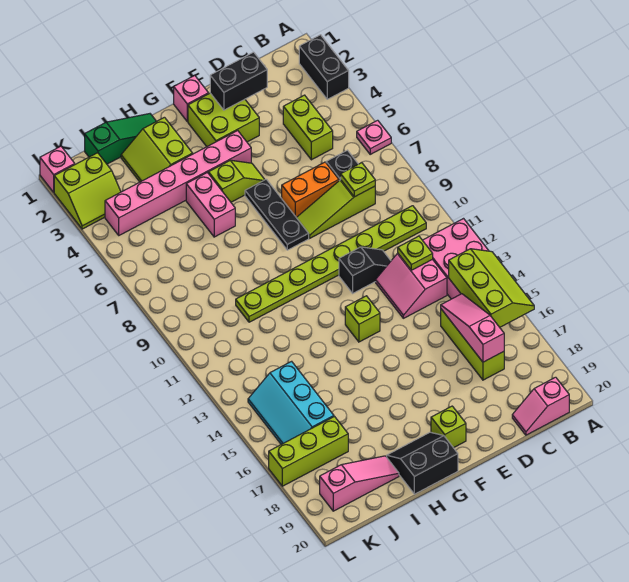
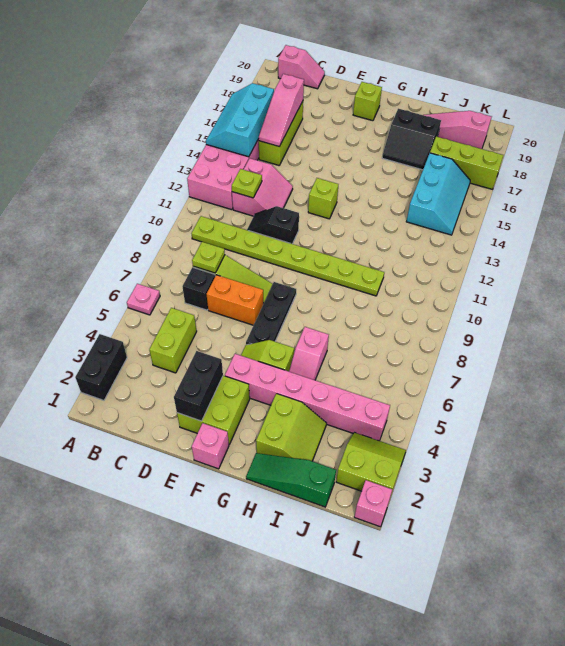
lime slope A14:B16 level 2 top B -> cyan slope A14:B16 level 2 top B
black brick D2:E2 level 2 -> black brick E2:E3 level 2
black slope G19:H20 level 1 top 20 -> black slope H17:I18 level 1 top 18
pink brick H5:H6 level 1 -> pink slope H5:H6 level 1 top 6

